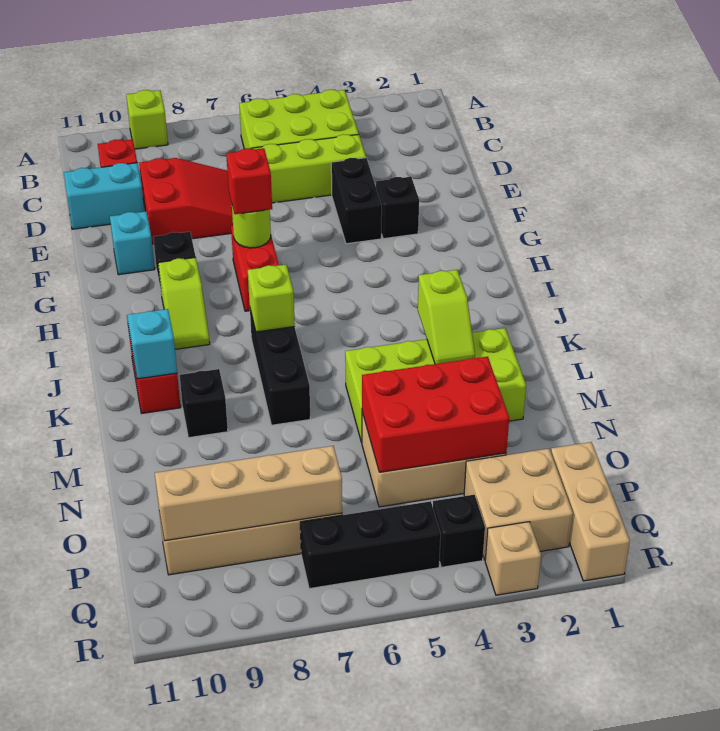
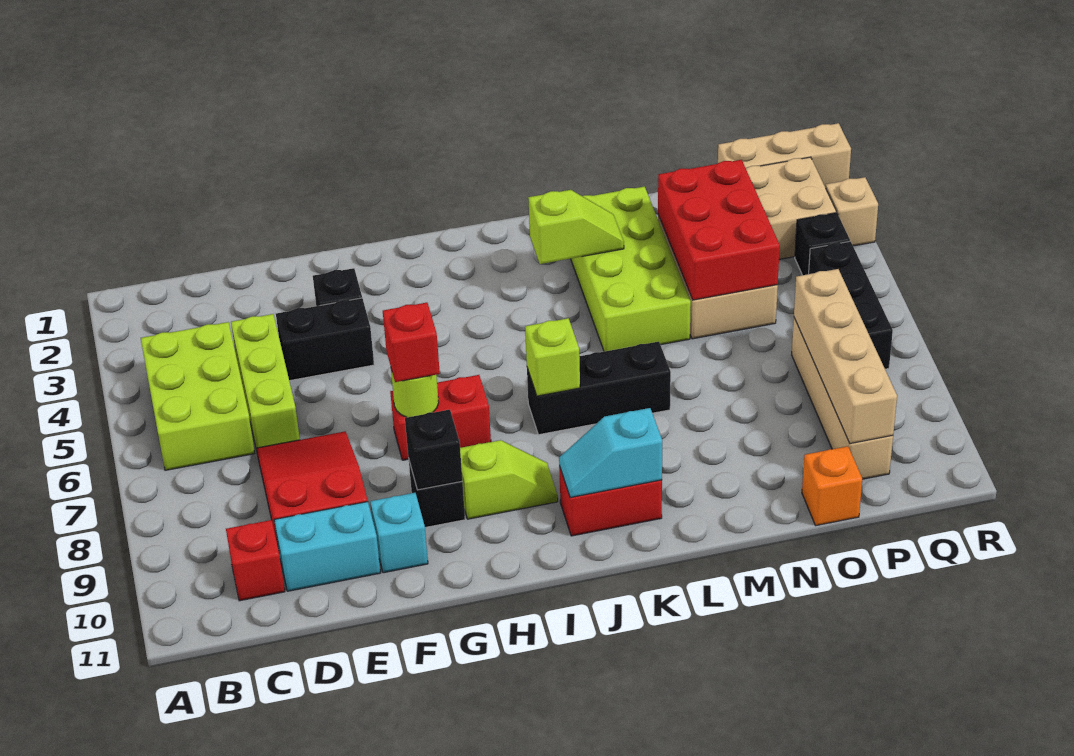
lime brick A9 level 1 -> none
cyan brick D10:D11 level 1 -> cyan brick D10:E10 level 1
black brick L9 level 1 -> black brick G9 level 2
none -> orange brick O11 level 1

